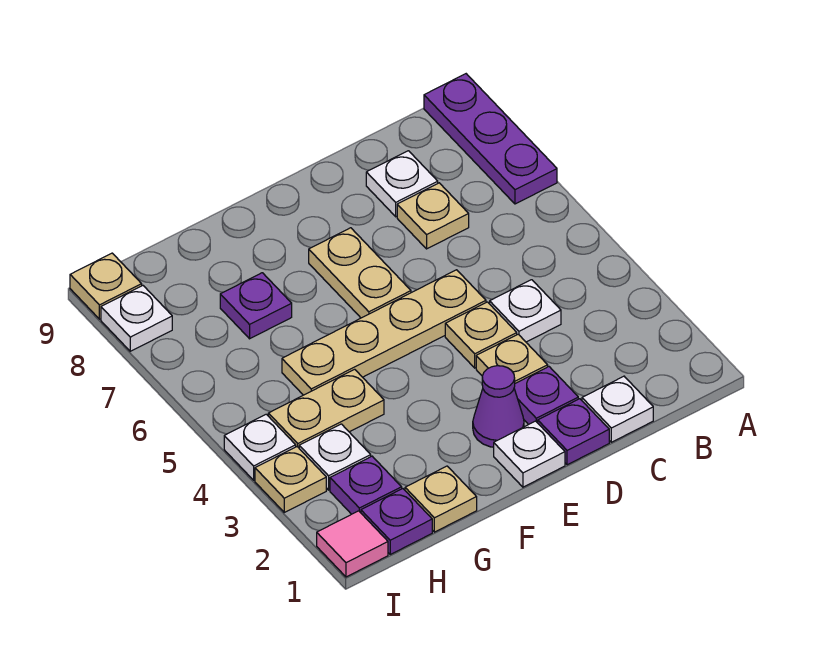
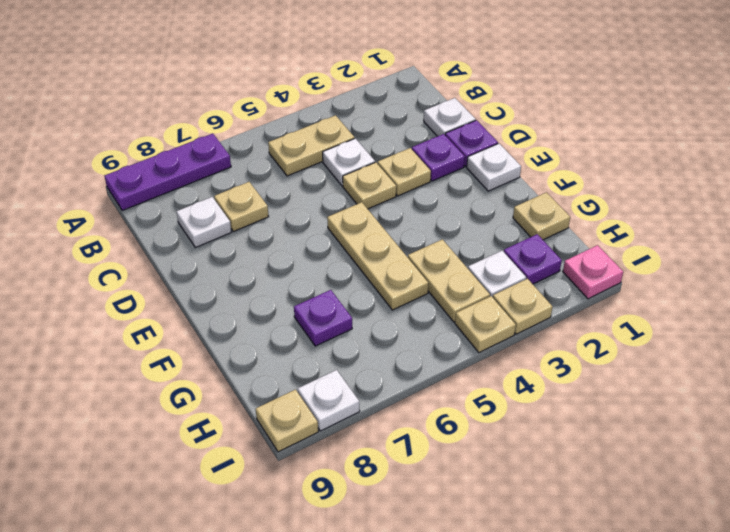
tan plate D5:G5 level 1 -> tan plate E5:G5 level 1
purple cone E2 level 1 -> none
tan plate E6:E7 level 1 -> tan plate B4:B5 level 1
purple plate H1 level 1 -> none
pink tile I1 level 1 -> pink plate I1 level 1
white plate I4 level 1 -> tan plate I4 level 1

